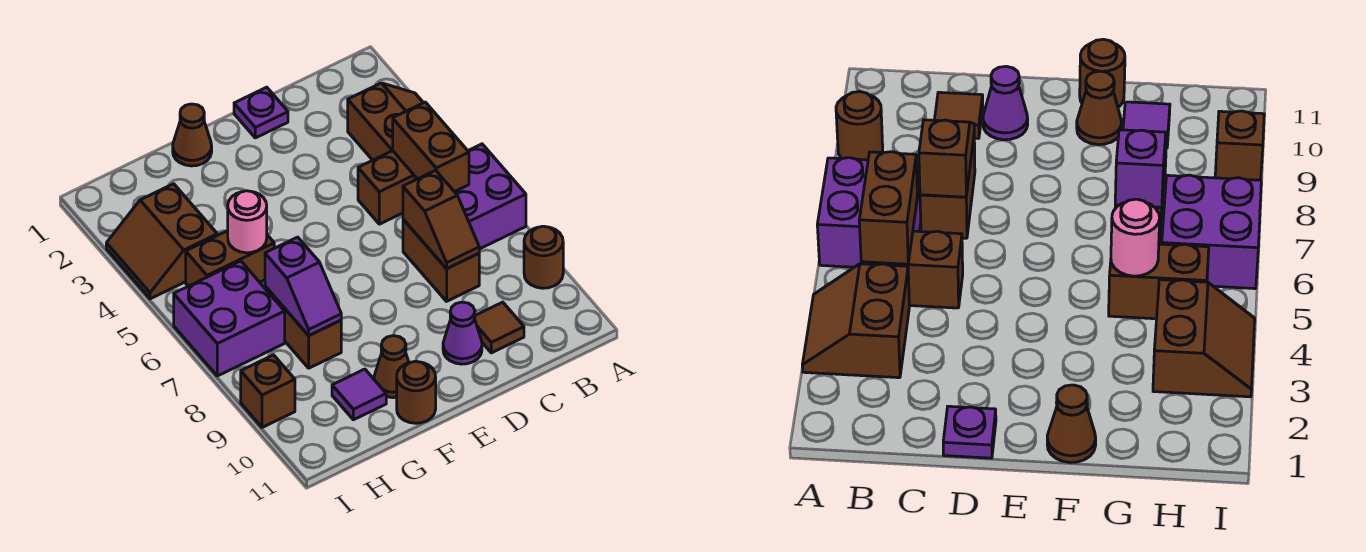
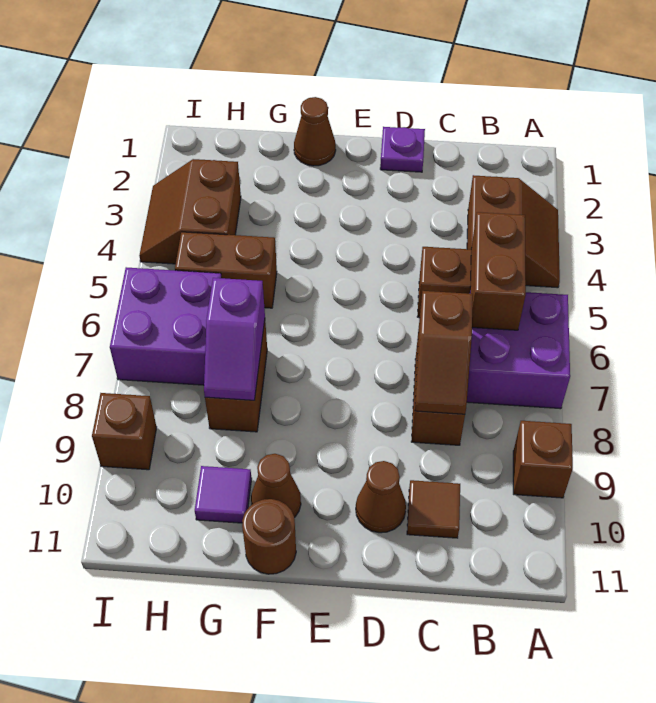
brown round brick A9 level 1 -> brown brick A9 level 1
purple cone D10 level 1 -> brown cone D10 level 1
pink round brick G5 level 2 -> none

